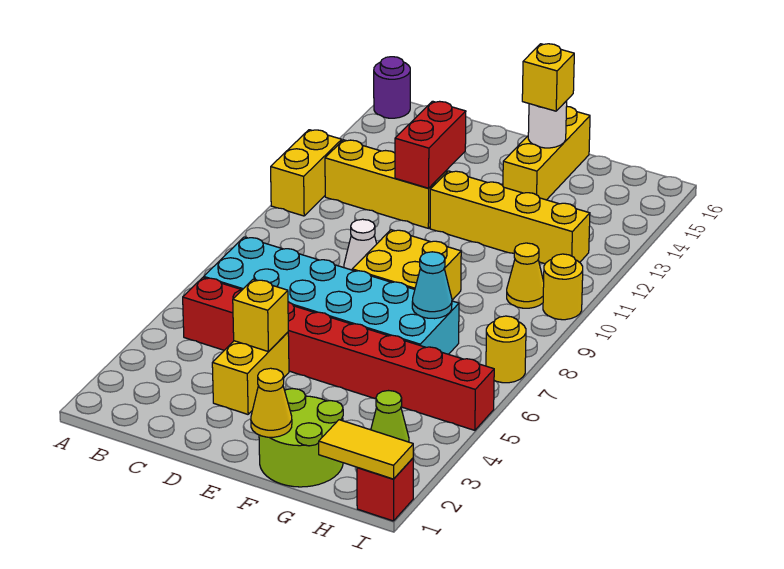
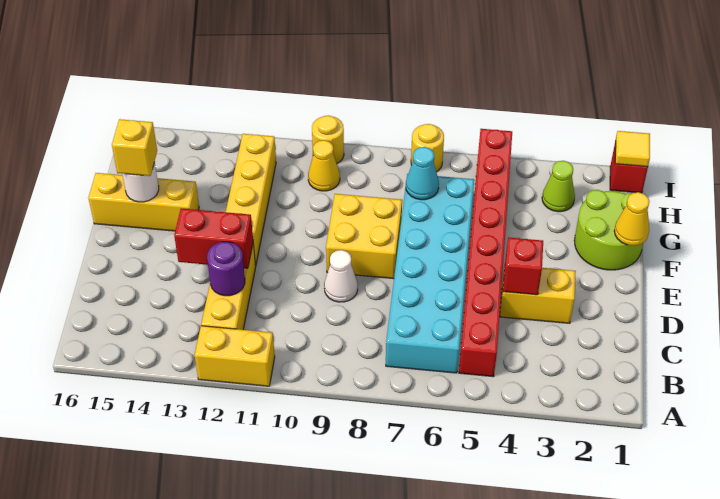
purple round brick A16 level 1 -> purple round brick C12 level 2
yellow brick D4 level 2 -> red brick D4 level 2
yellow tile H1:I1 level 2 -> yellow tile I1 level 2

